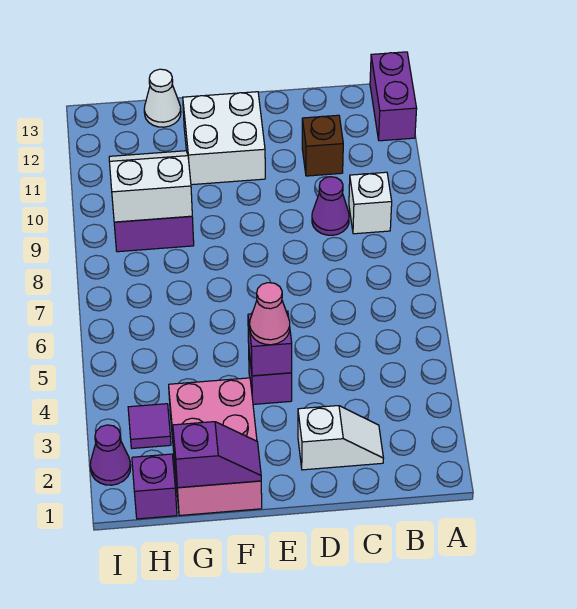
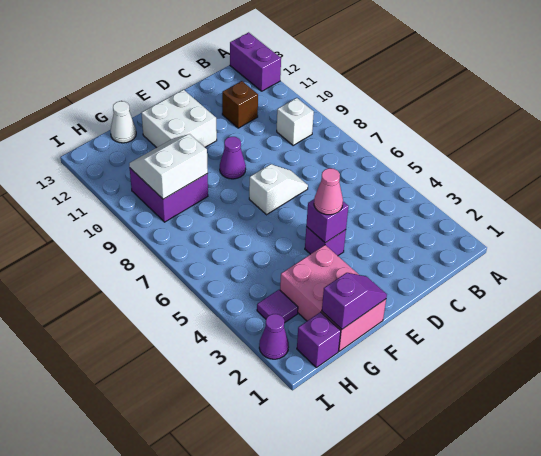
white slope C2:D2 level 1 top D -> white slope D7:E7 level 1 top E
purple cone C9 level 1 -> purple cone E9 level 1

